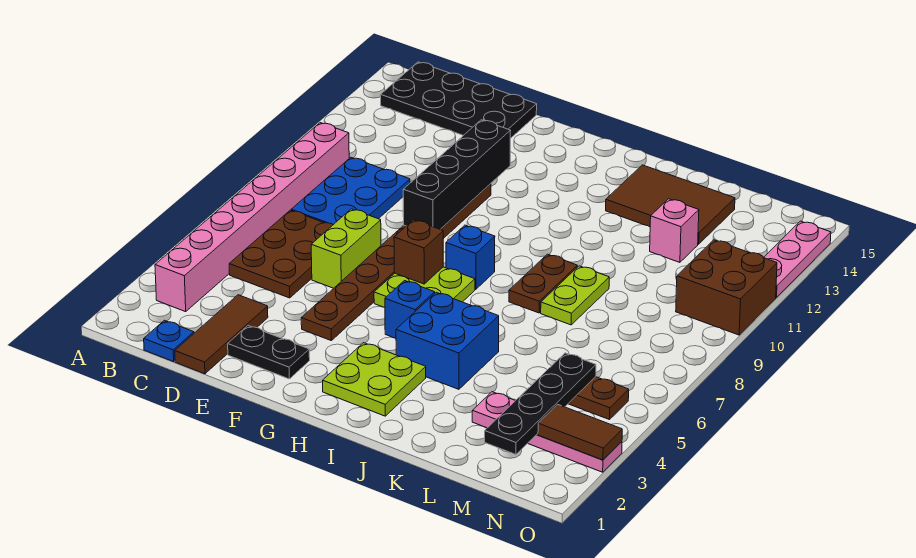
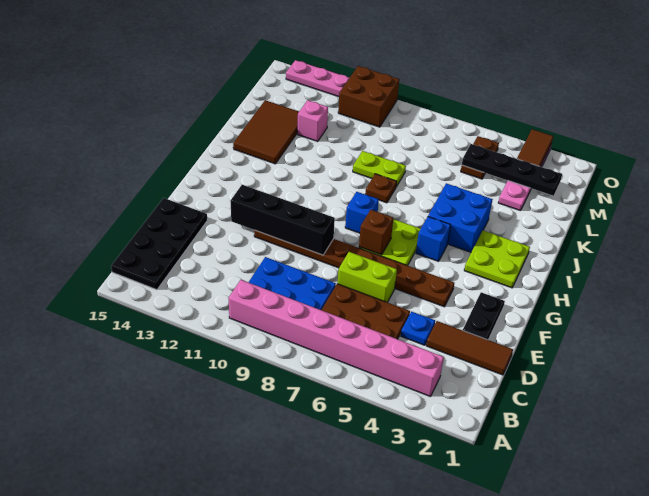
blue plate C1 level 1 -> blue plate D4 level 1
brown plate J8:J9 level 1 -> brown plate J8 level 1

